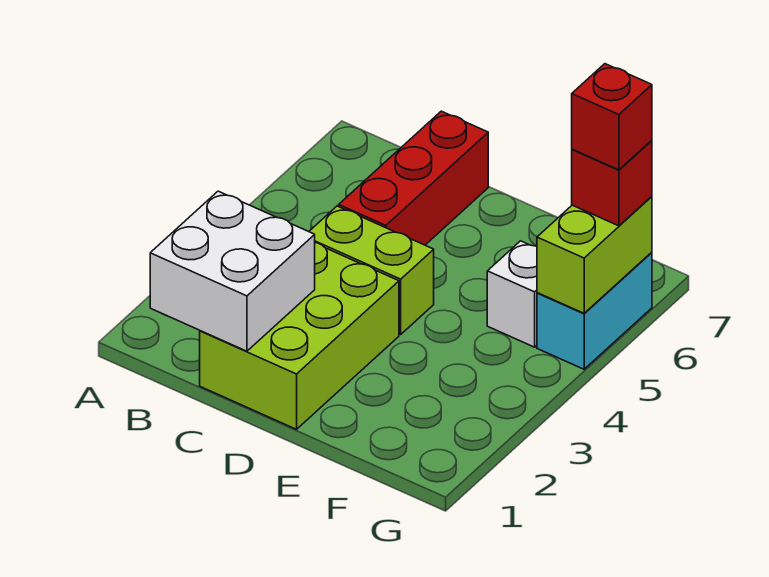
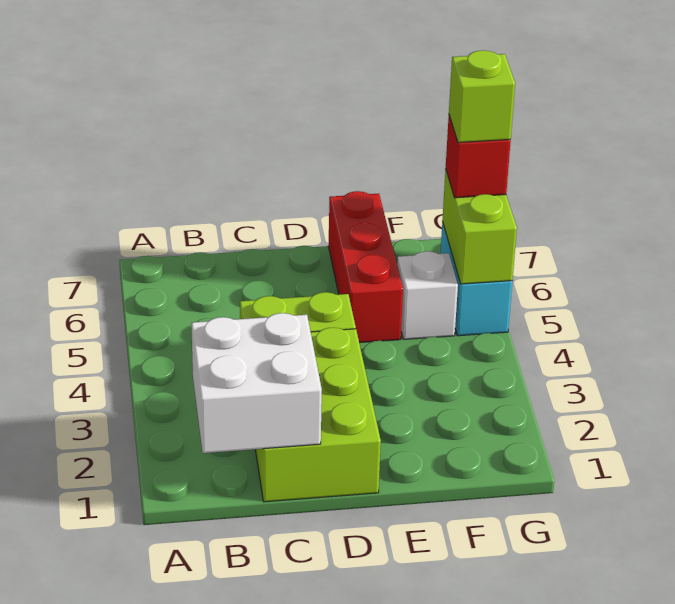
red brick C5:C7 level 1 -> red brick E5:E7 level 1
red brick G6 level 4 -> lime brick G6 level 4

